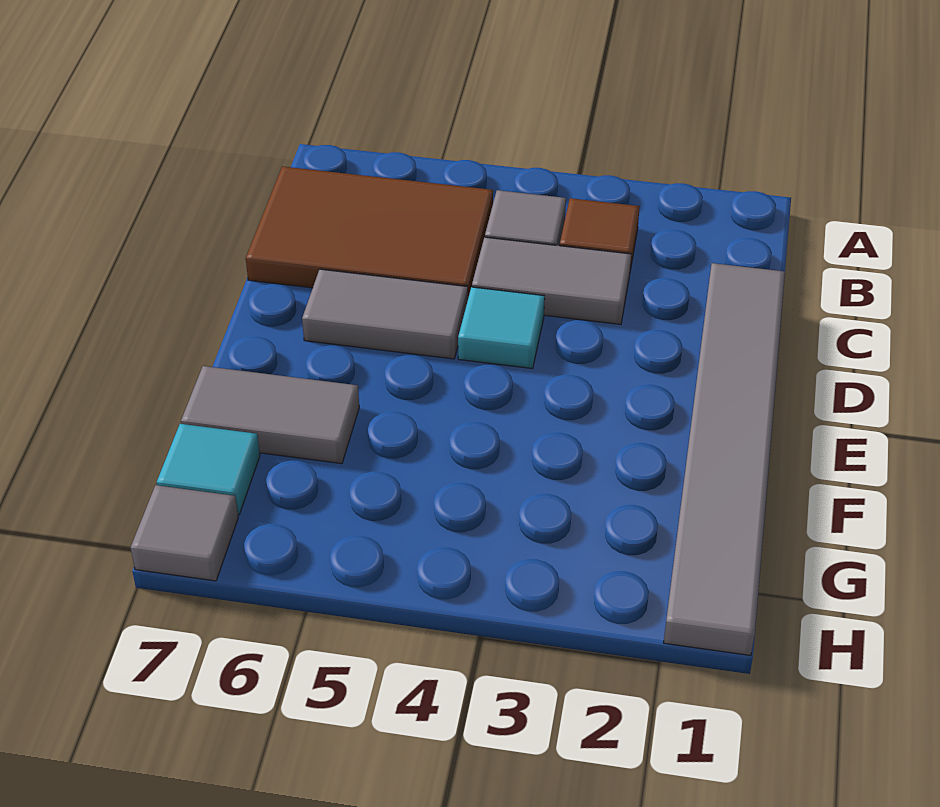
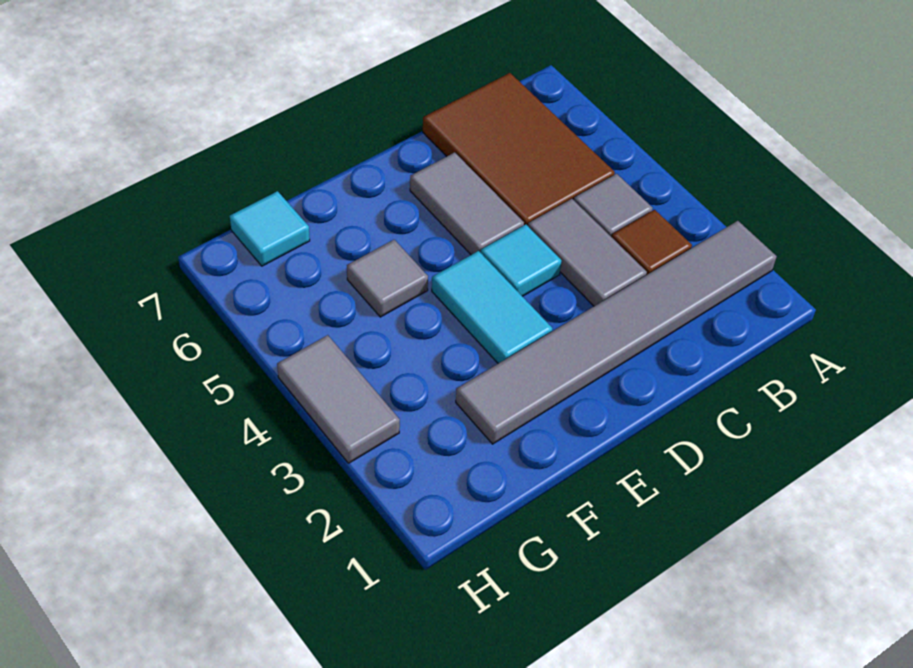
grey tile C1:H1 level 1 -> grey tile A2:F2 level 1
none -> cyan tile E3:E4 level 1
grey tile F6:F7 level 1 -> grey tile H3:H4 level 1
grey tile H7 level 1 -> grey tile F5 level 1

